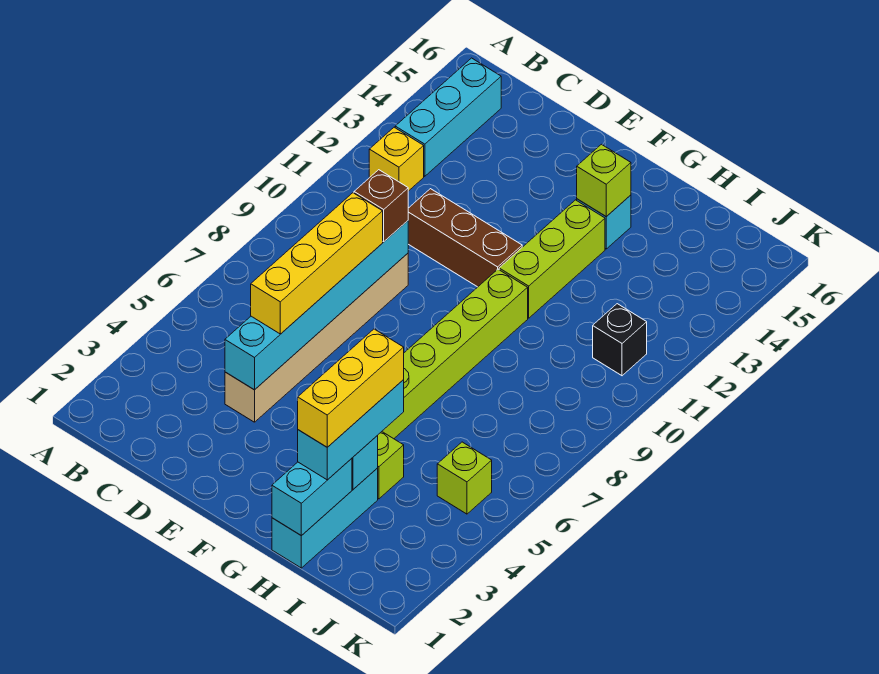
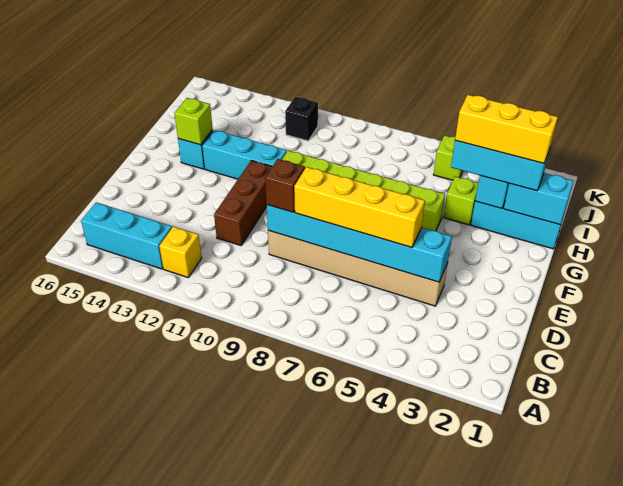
lime brick G11:G13 level 1 -> cyan brick G11:G13 level 1

